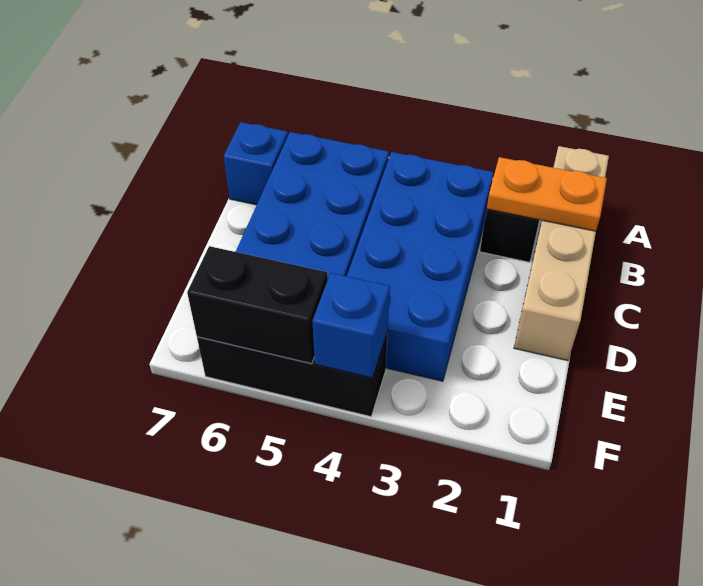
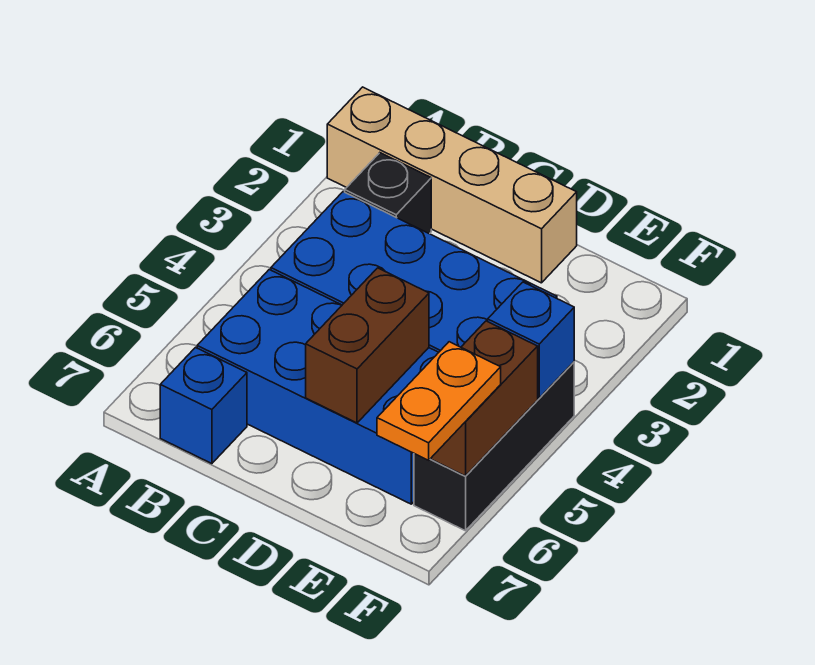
orange plate B1:B2 level 2 -> orange plate F6:F7 level 3
none -> brown brick D5:D6 level 2
black brick F5:F6 level 2 -> brown brick F5:F6 level 2

